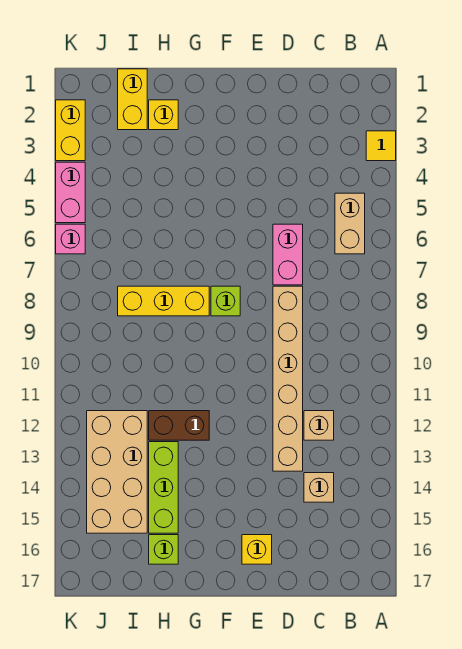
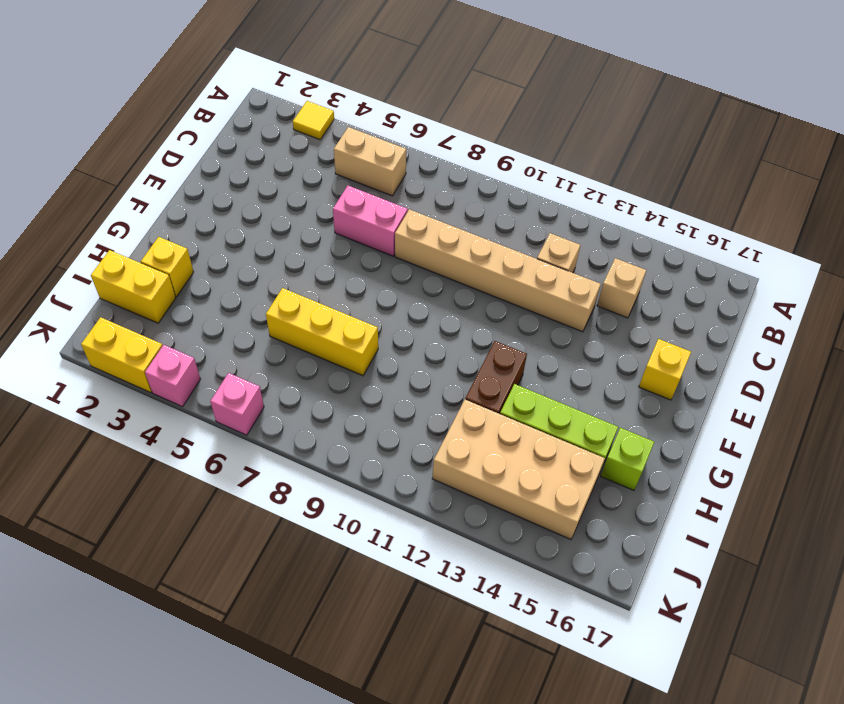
lime brick F8 level 1 -> none
yellow brick G8:I8 level 1 -> yellow brick H6:H8 level 1
pink brick K4:K5 level 1 -> pink brick K4 level 1

